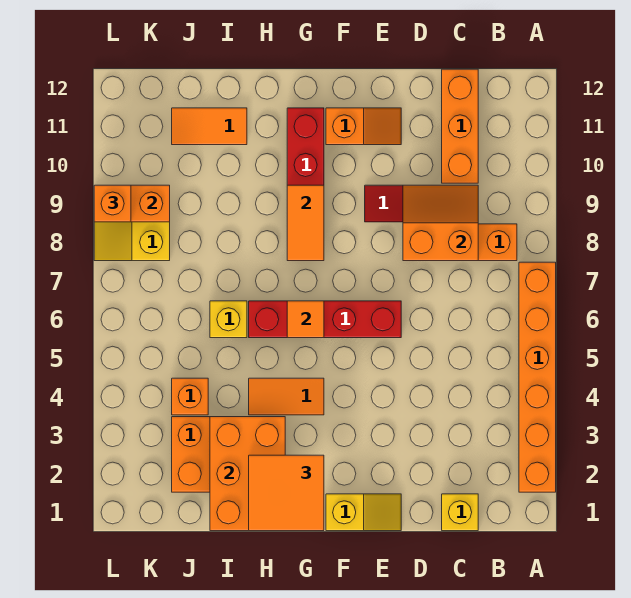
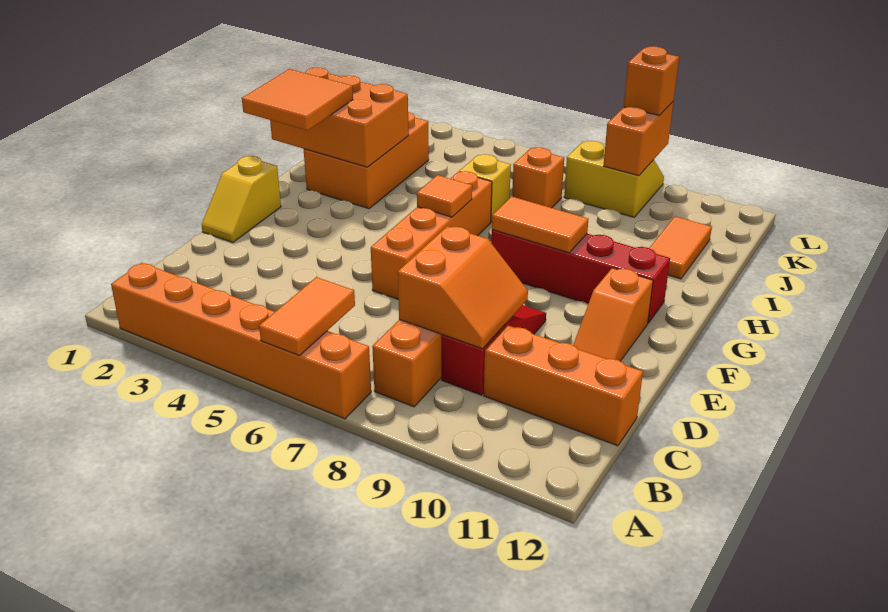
yellow brick C1 level 1 -> none
red brick E6:H6 level 1 -> orange brick E6:H6 level 1
orange tile G4:H4 level 1 -> orange tile A6:B6 level 2
orange brick J4 level 1 -> orange brick J7 level 1

